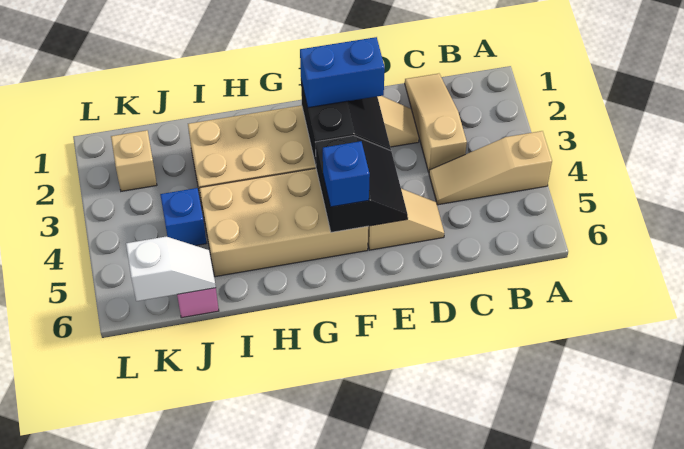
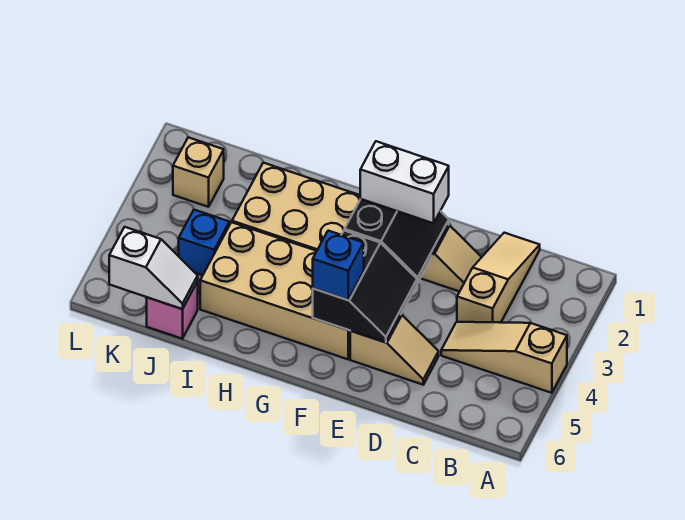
blue brick E2:F2 level 3 -> white brick E2:F2 level 3

